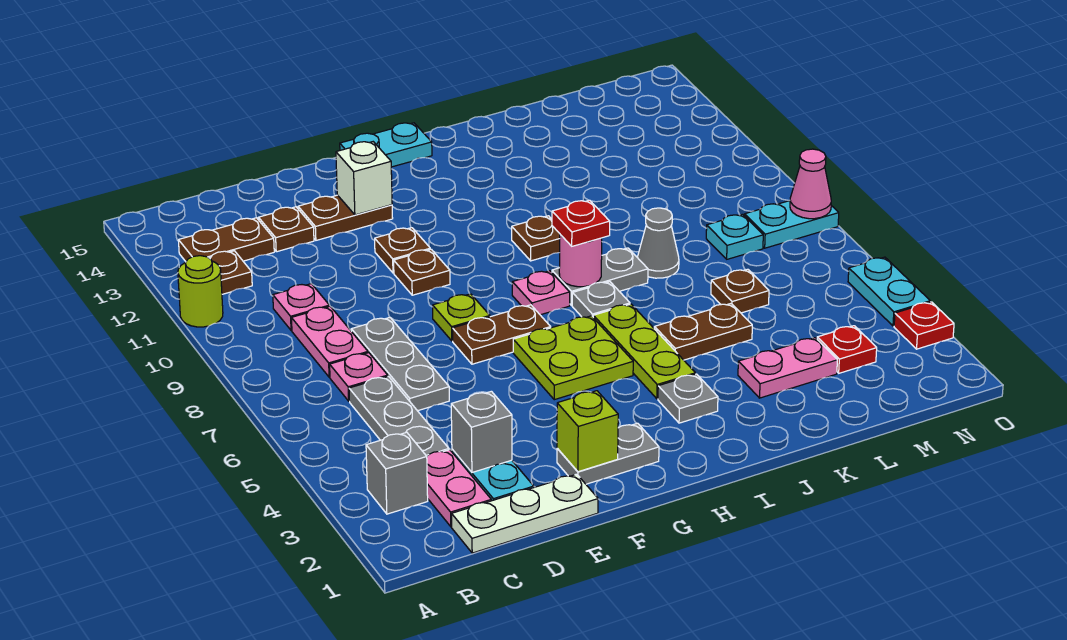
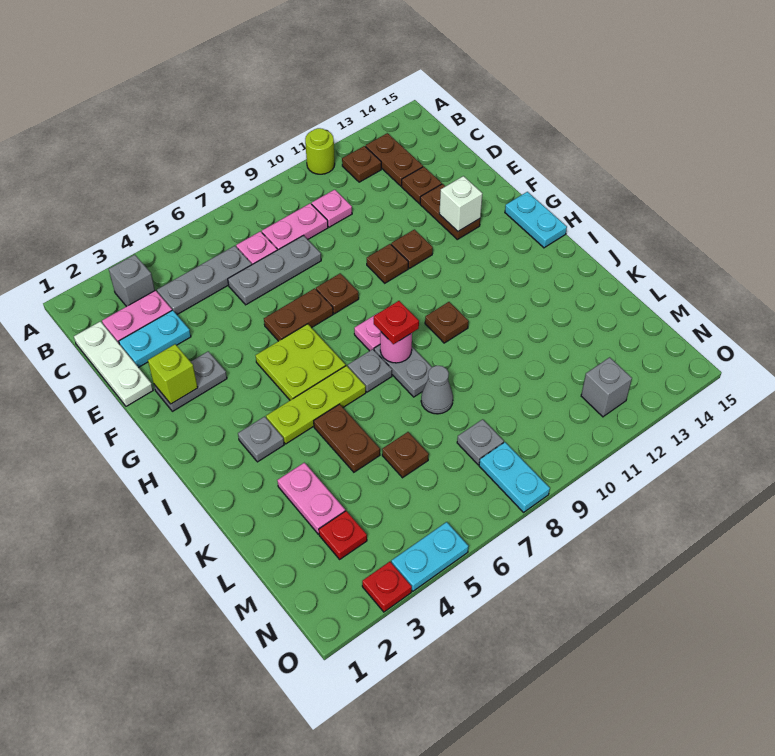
grey brick D3 level 2 -> grey brick N12 level 1
grey plate F2:G2 level 1 -> grey plate F2:F3 level 1
brown plate F7:G7 level 1 -> brown plate F6:F7 level 1
lime plate F8 level 1 -> brown plate F8 level 1
cyan plate M8 level 1 -> grey plate M8 level 1
pink cone O8 level 2 -> none

